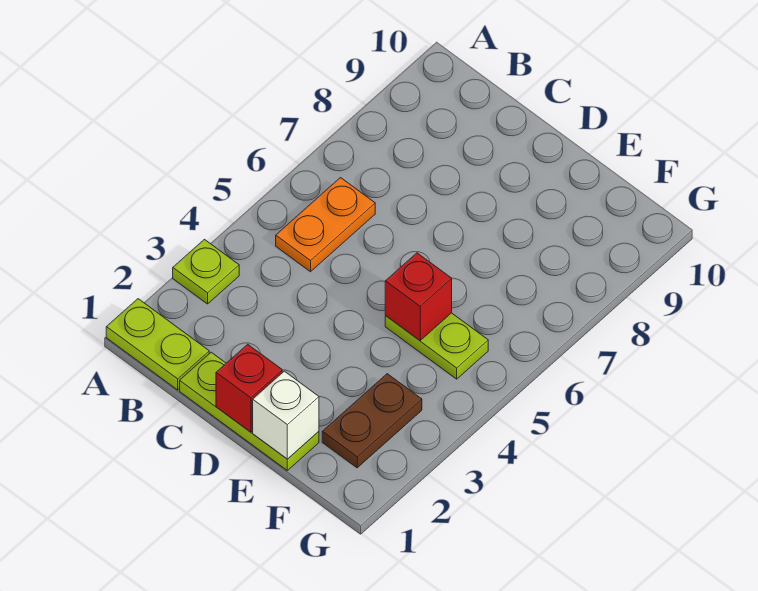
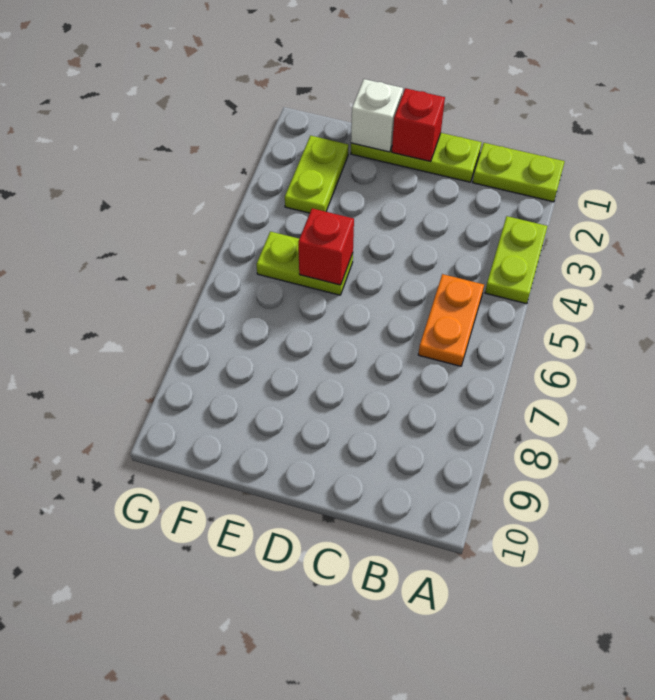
lime plate A3 level 1 -> lime plate A3:A4 level 1
brown plate F2:F3 level 1 -> lime plate F2:F3 level 1

